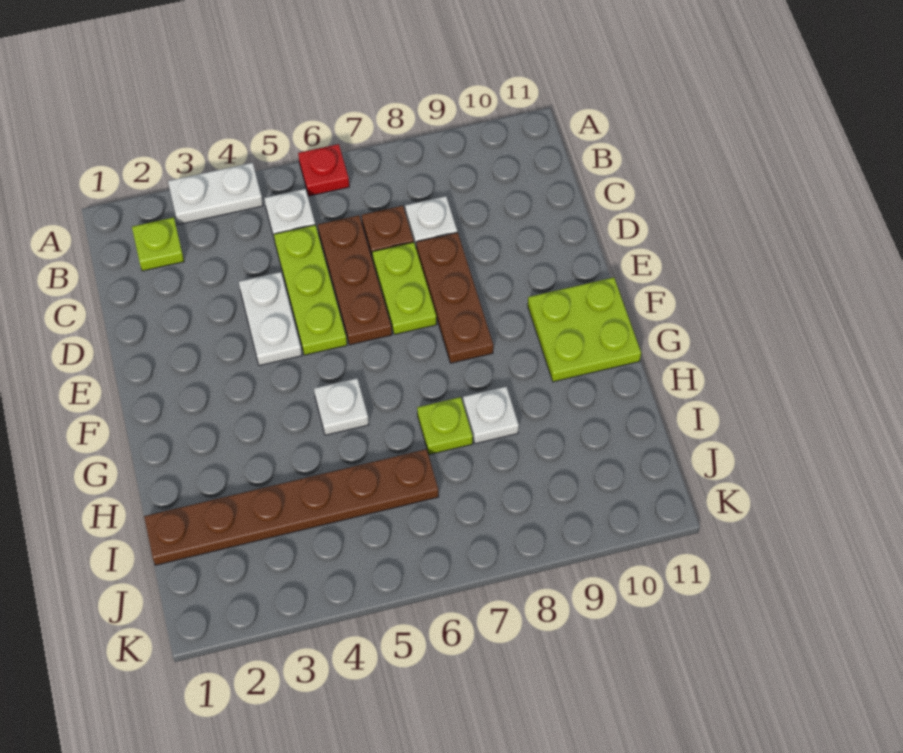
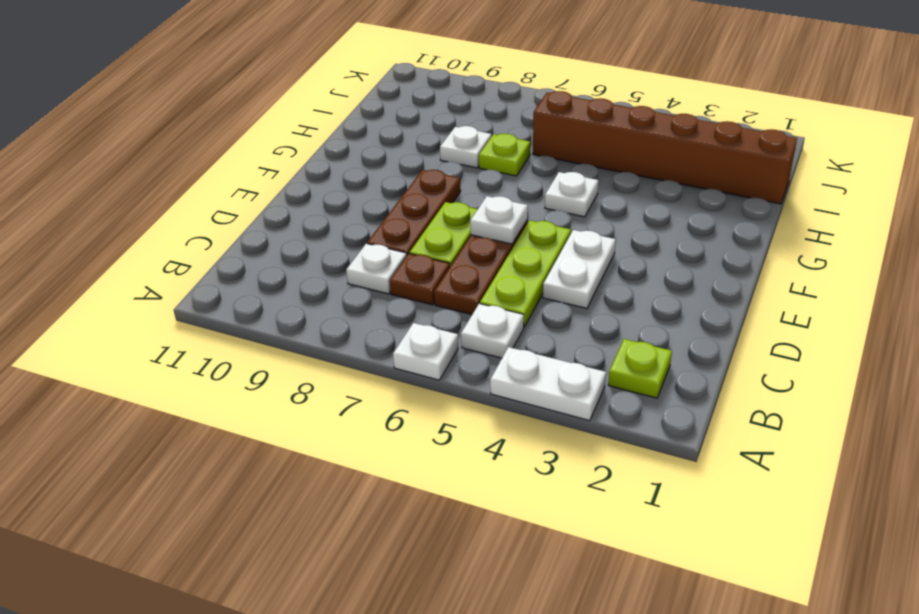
red plate A6 level 1 -> white plate A6 level 1
none -> white plate E6 level 2
lime plate F10:G11 level 1 -> none
brown plate I1:I6 level 1 -> brown brick I1:I6 level 1

